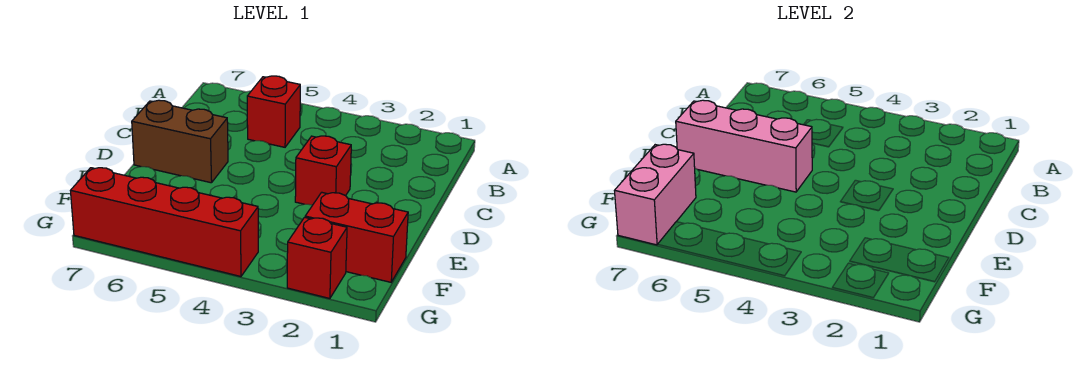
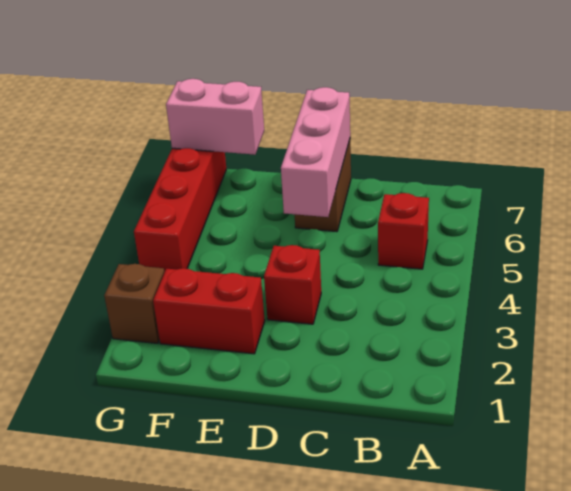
red brick F1:F2 level 1 -> red brick E2:F2 level 1
red brick G2 level 1 -> brown brick G2 level 1

